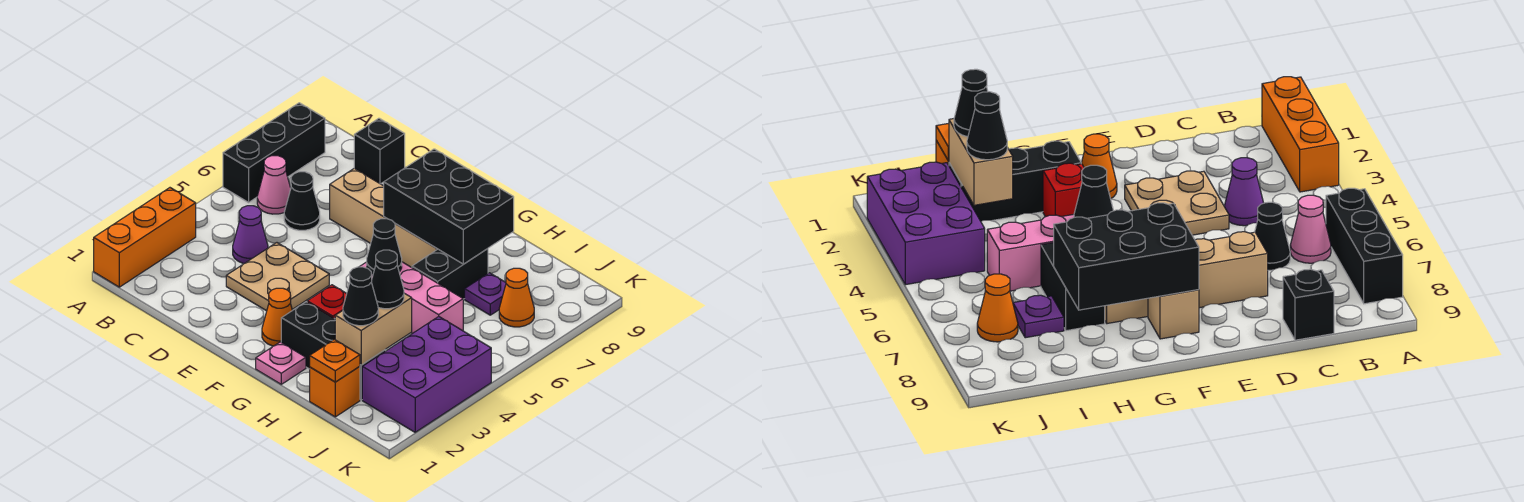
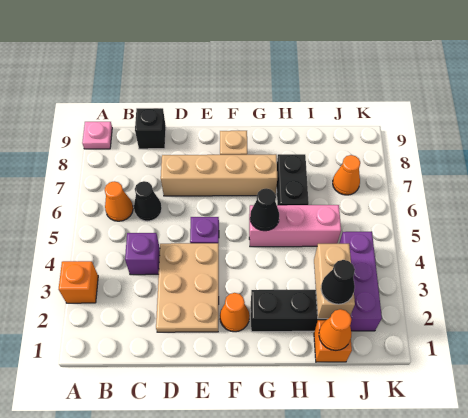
orange brick A1:A3 level 1 -> orange brick A3 level 1
black brick A6:A8 level 1 -> none
pink cone B6 level 1 -> orange cone B6 level 1
purple cone C4 level 1 -> purple brick C4 level 1
tan plate D3:E4 level 1 -> tan plate D2:E4 level 1
black brick F7:H8 level 2 -> none
pink plate G1 level 1 -> pink plate A9 level 1
red brick G3 level 1 -> none
orange plate I1 level 2 -> orange cone I1 level 2
black cone I3 level 3 -> none
purple plate I7 level 1 -> purple plate E5 level 1
purple brick J2:K4 level 1 -> purple brick J2:J4 level 1

